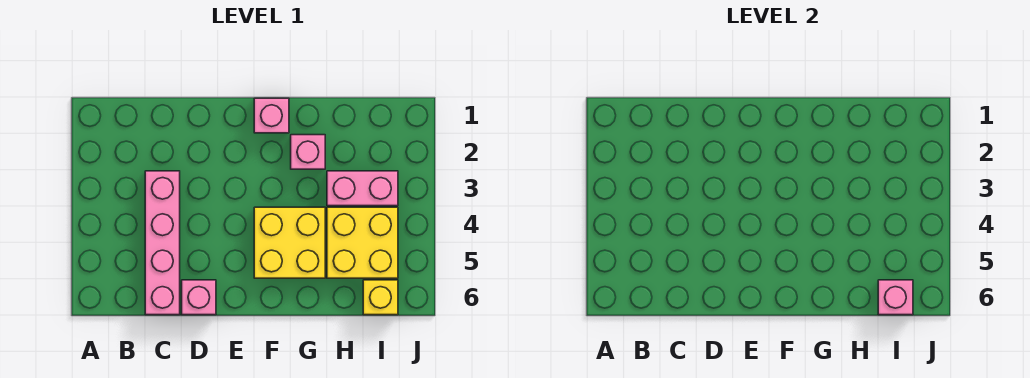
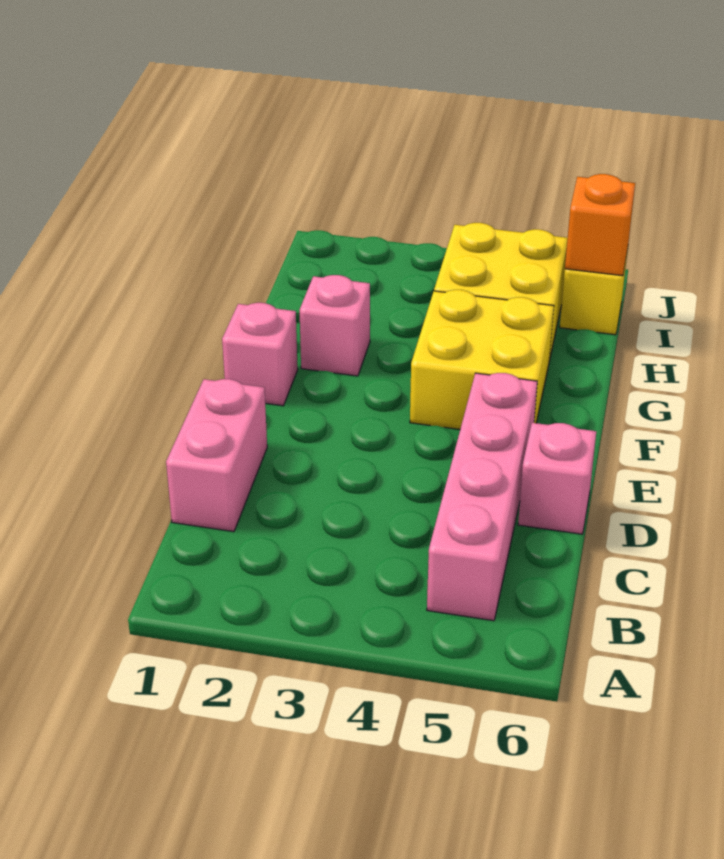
pink brick C3:C6 level 1 -> pink brick B5:E5 level 1
pink brick H3:I3 level 1 -> pink brick C1:D1 level 1
pink brick I6 level 2 -> orange brick I6 level 2

